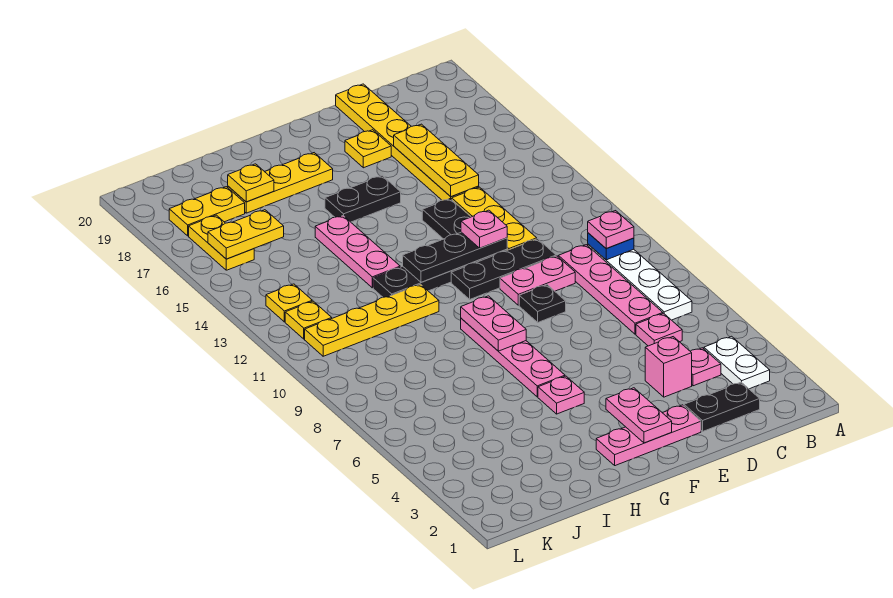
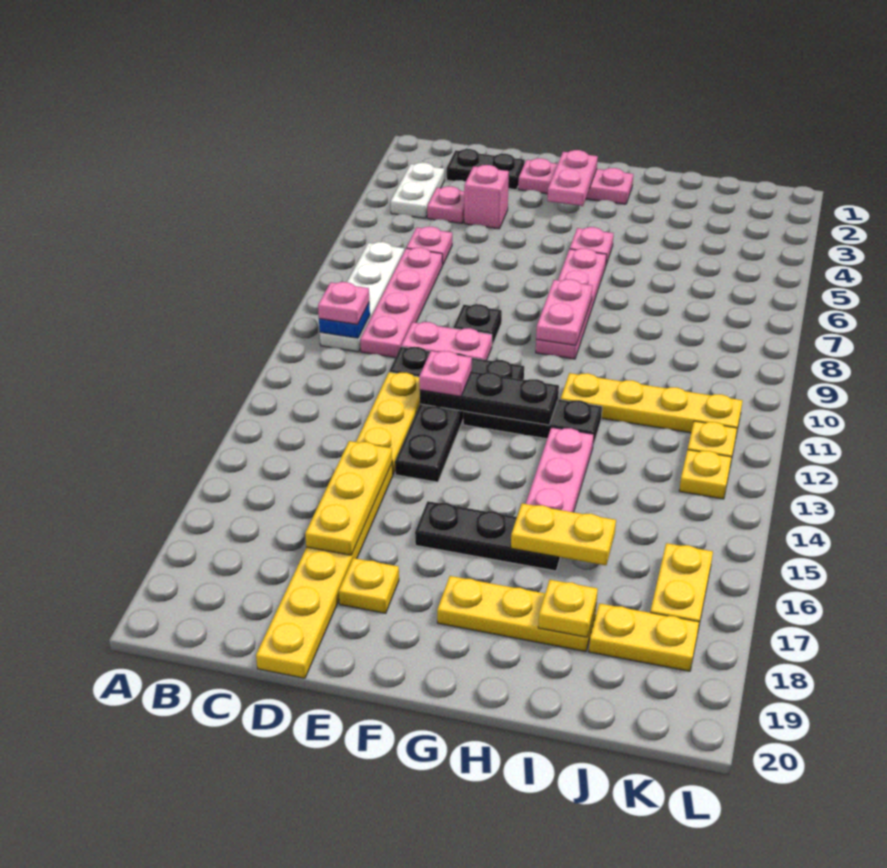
black plate F16:G16 level 1 -> black plate F16:H16 level 1
yellow plate J16:K16 level 2 -> yellow plate H16:I16 level 2

